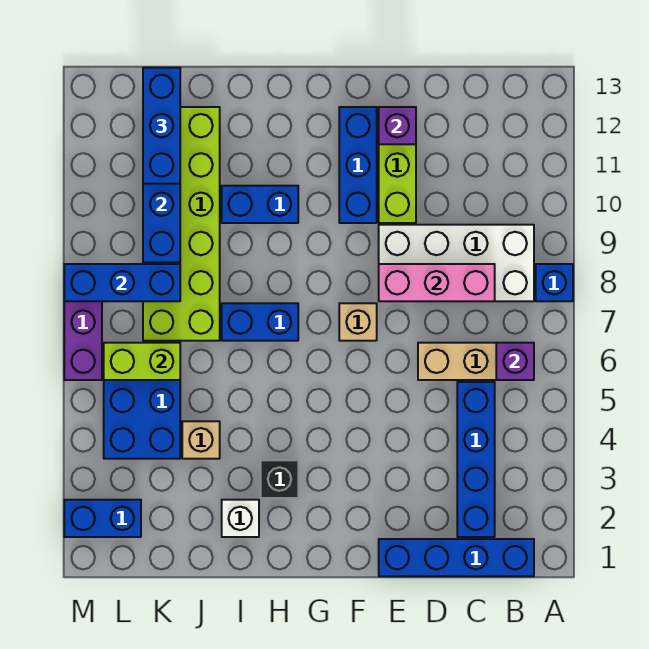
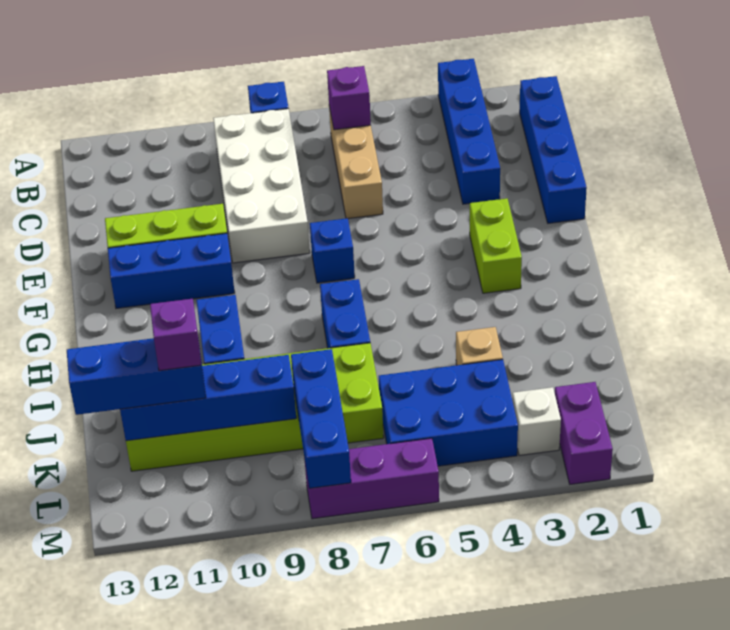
blue brick C2:C5 level 1 -> blue brick A3:D3 level 1
pink brick C8:E8 level 2 -> none
purple brick E12 level 2 -> purple brick K11 level 4
tan brick F7 level 1 -> blue brick F7 level 1
black brick H3 level 1 -> none
white brick I2 level 1 -> white brick L3 level 1
lime brick K6:L6 level 2 -> lime brick F3:G3 level 1
blue brick L2:M2 level 1 -> purple brick L2:M2 level 1

